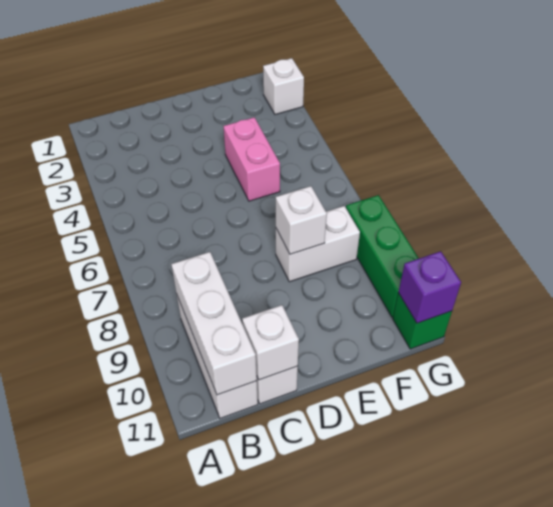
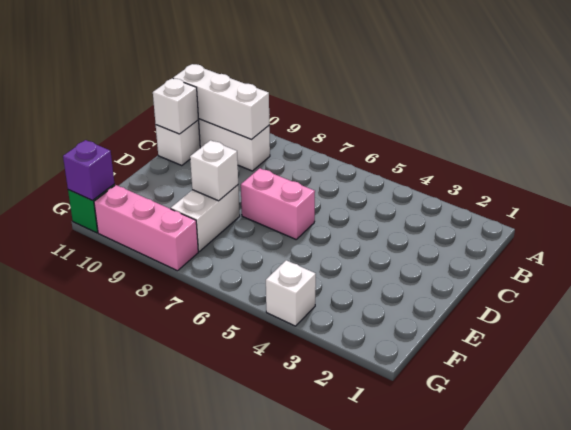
pink brick E4:E5 level 1 -> pink brick D6:D7 level 1
white brick G2 level 1 -> white brick G4 level 1
green brick G8:G10 level 1 -> pink brick G8:G10 level 1

